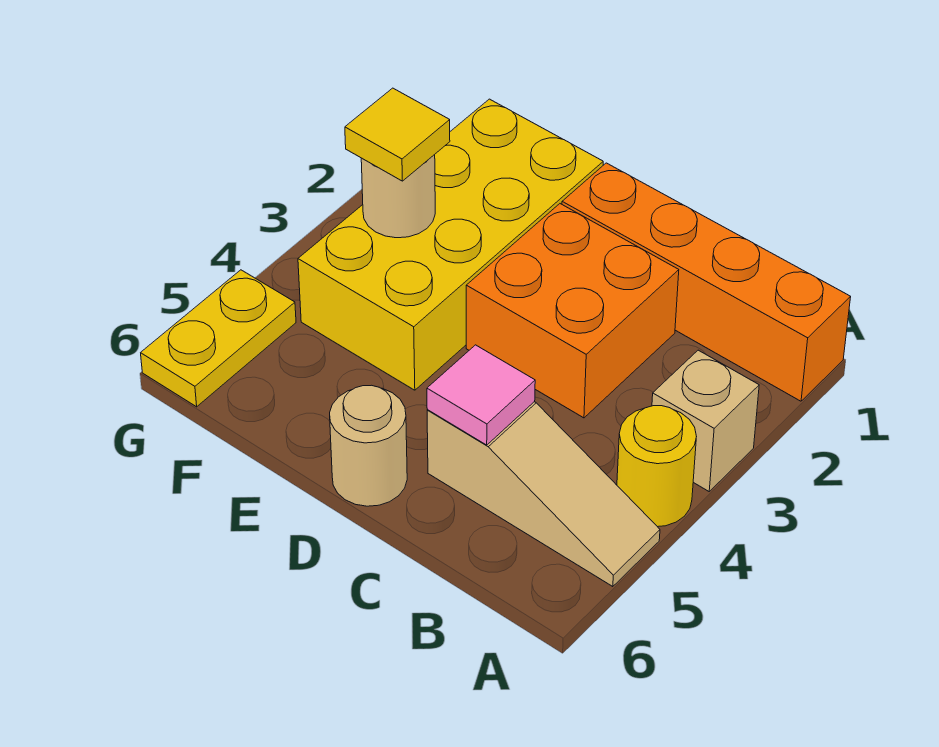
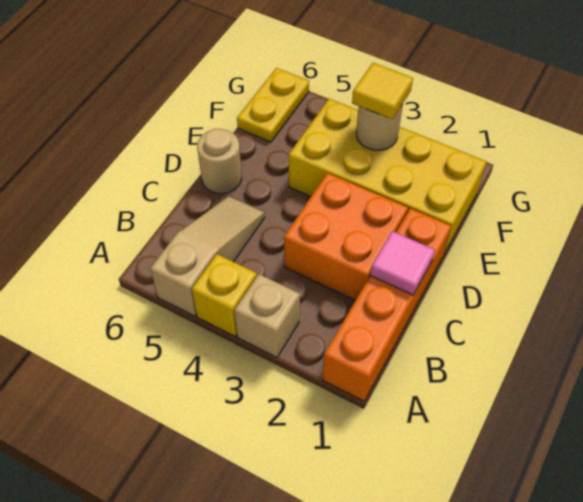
yellow round brick A4 level 1 -> yellow brick A4 level 1
tan slope A5:C5 level 1 top C -> tan slope A5:C5 level 1 top A
pink tile C5 level 2 -> pink tile C1 level 2
yellow plate G5:G6 level 1 -> yellow plate F6:G6 level 1

